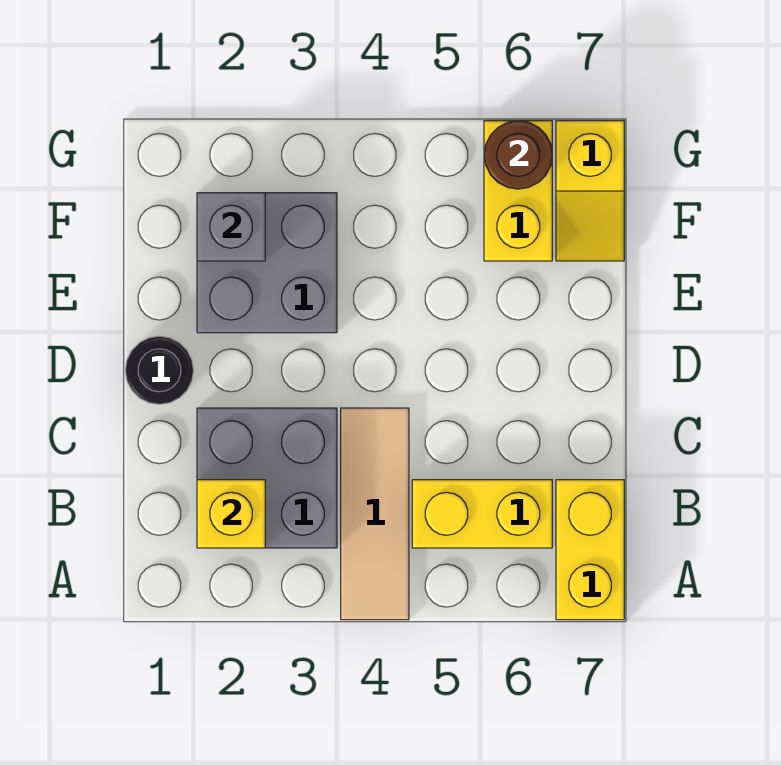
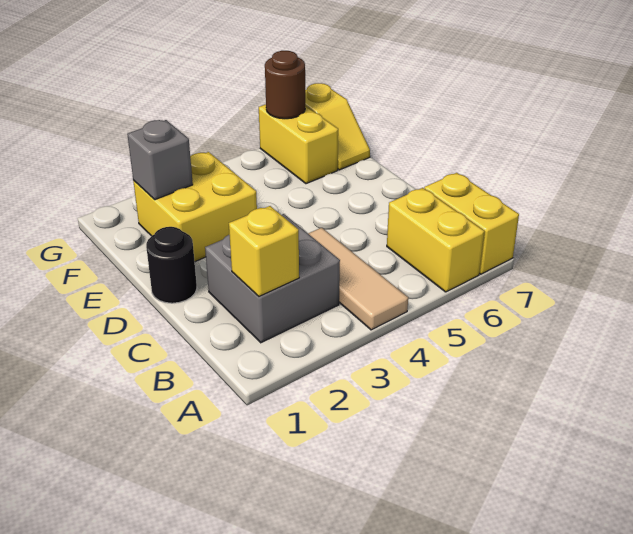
yellow brick B5:B6 level 1 -> yellow brick A6:B6 level 1
grey brick E2:F3 level 1 -> yellow brick E2:F3 level 1

